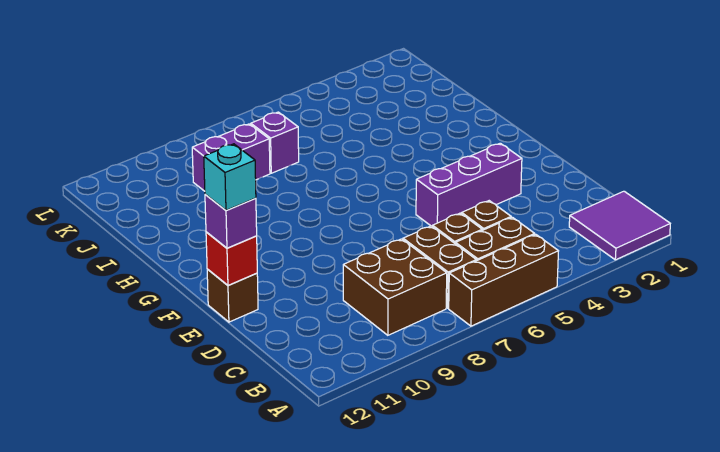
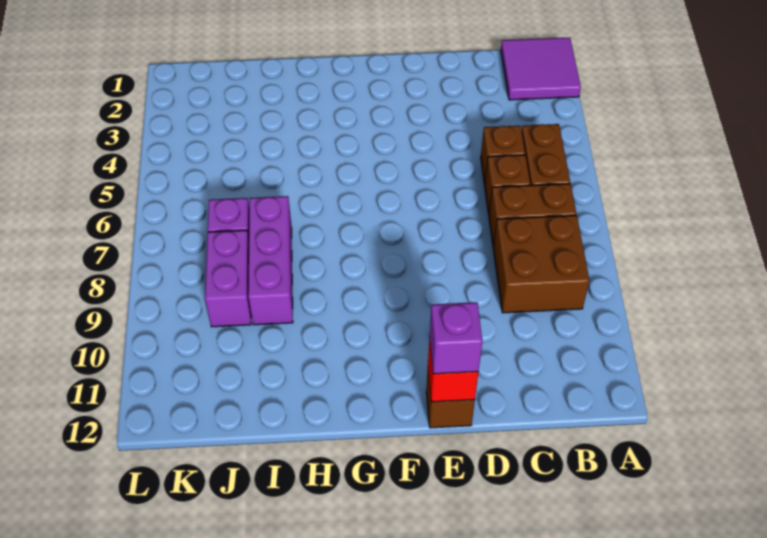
brown brick A5:A7 level 1 -> none
purple brick E3:E5 level 1 -> purple brick I7:I9 level 1
cyan brick E12 level 4 -> none

